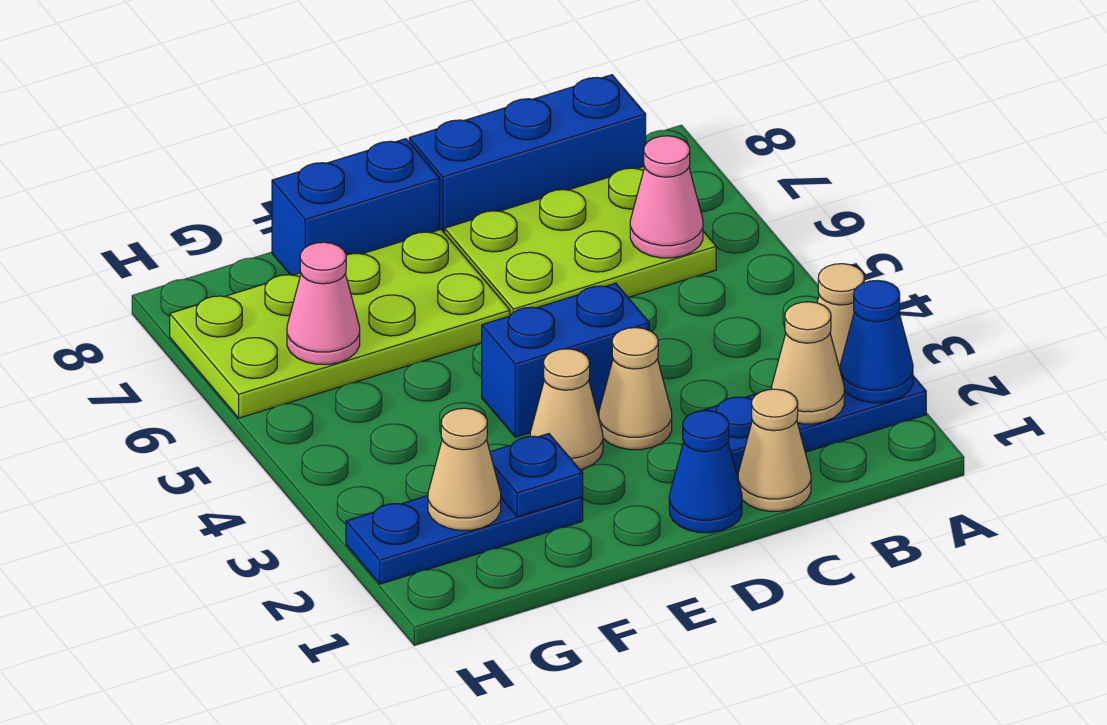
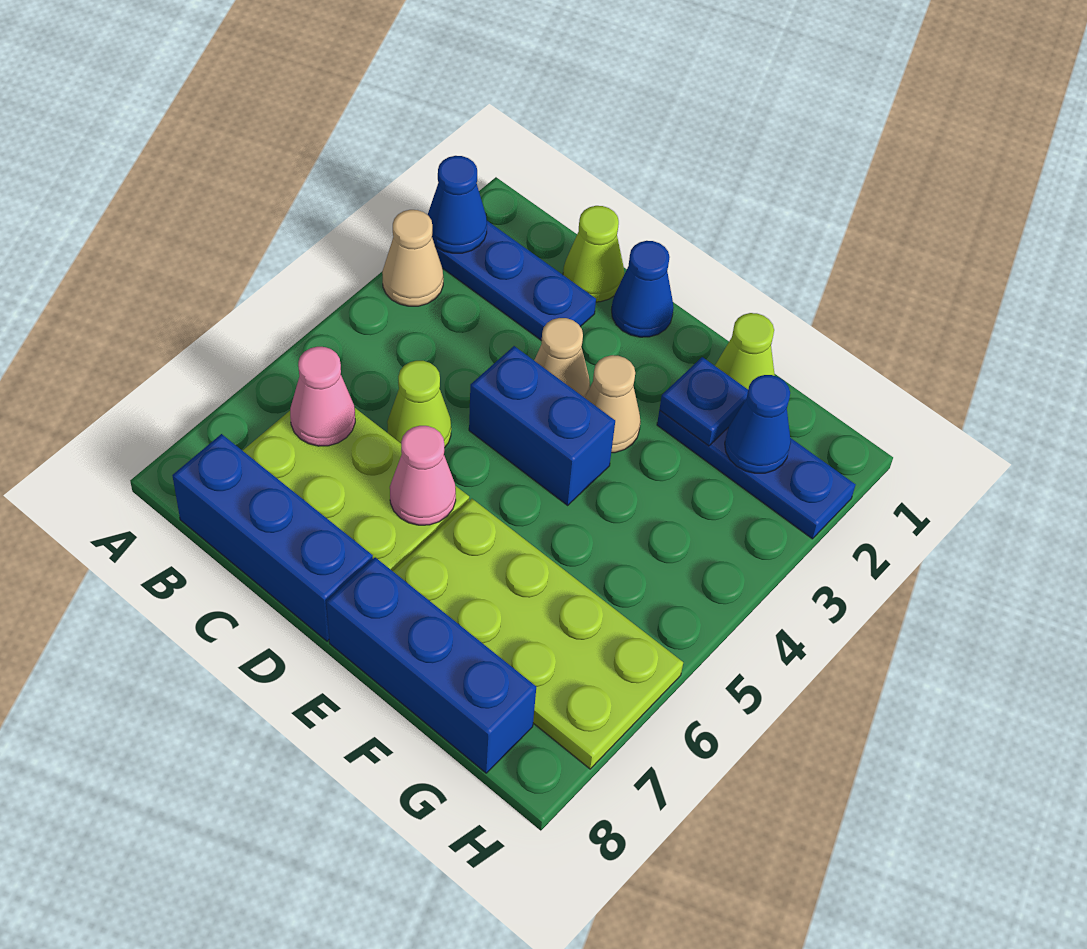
tan cone B2 level 2 -> none
tan cone C1 level 1 -> lime cone C1 level 1
none -> lime cone C5 level 1
blue brick E8:F8 level 1 -> blue brick E8:G8 level 1
none -> lime cone F1 level 1
tan cone G2 level 2 -> blue cone G2 level 2
pink cone G6 level 2 -> pink cone D6 level 2

